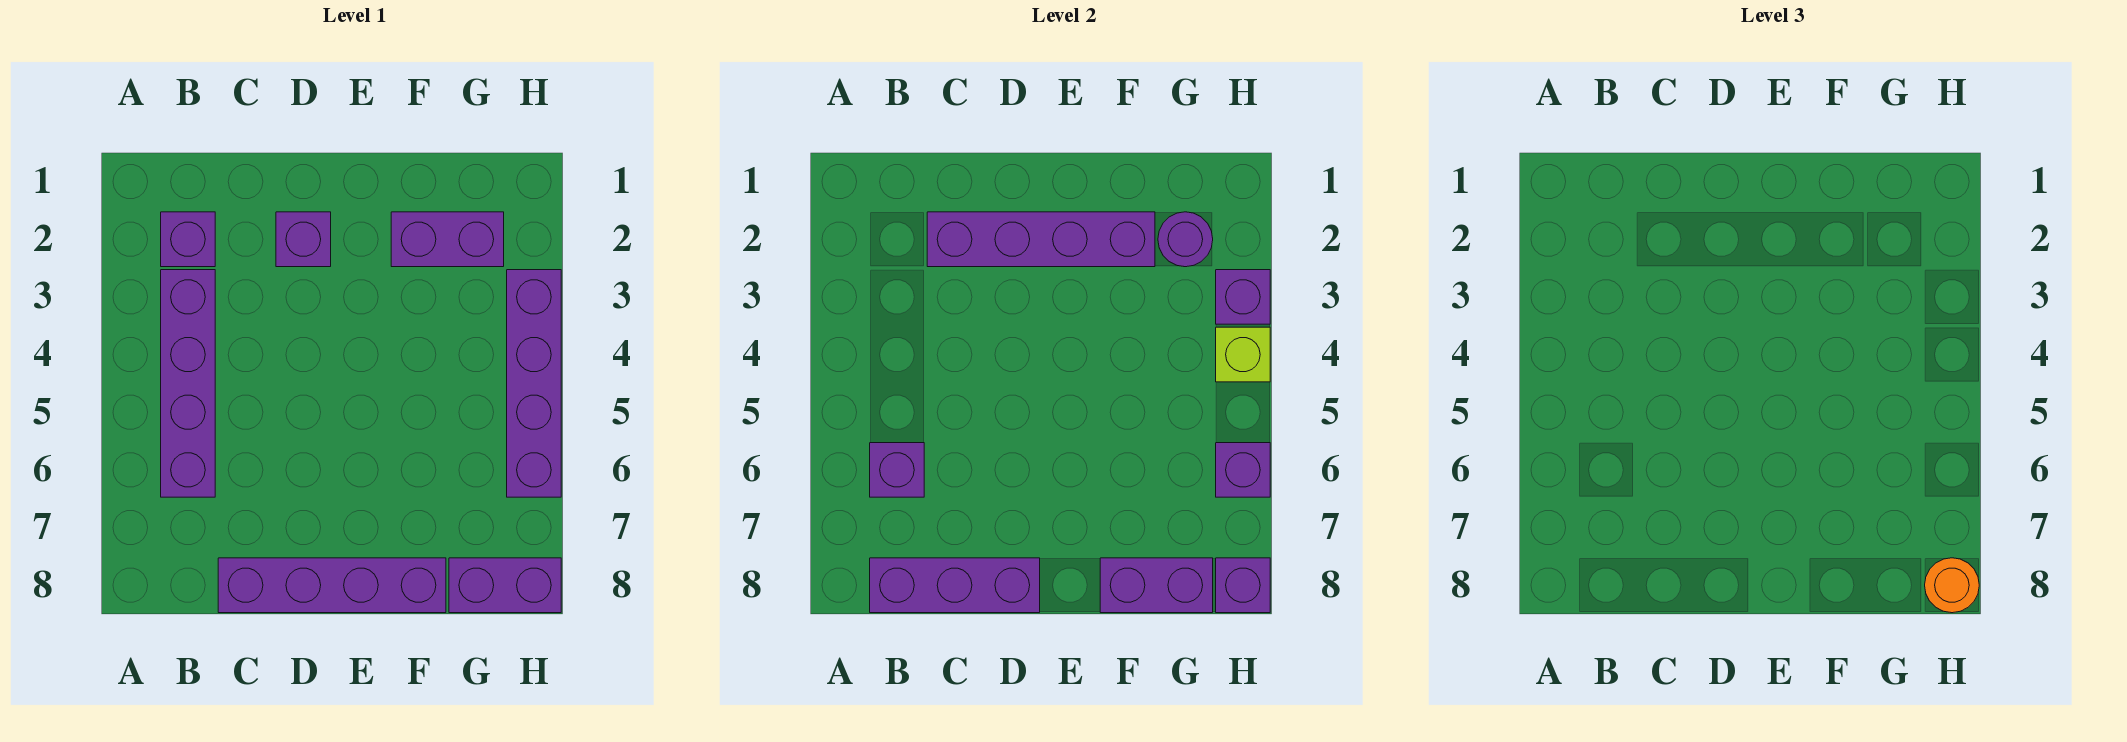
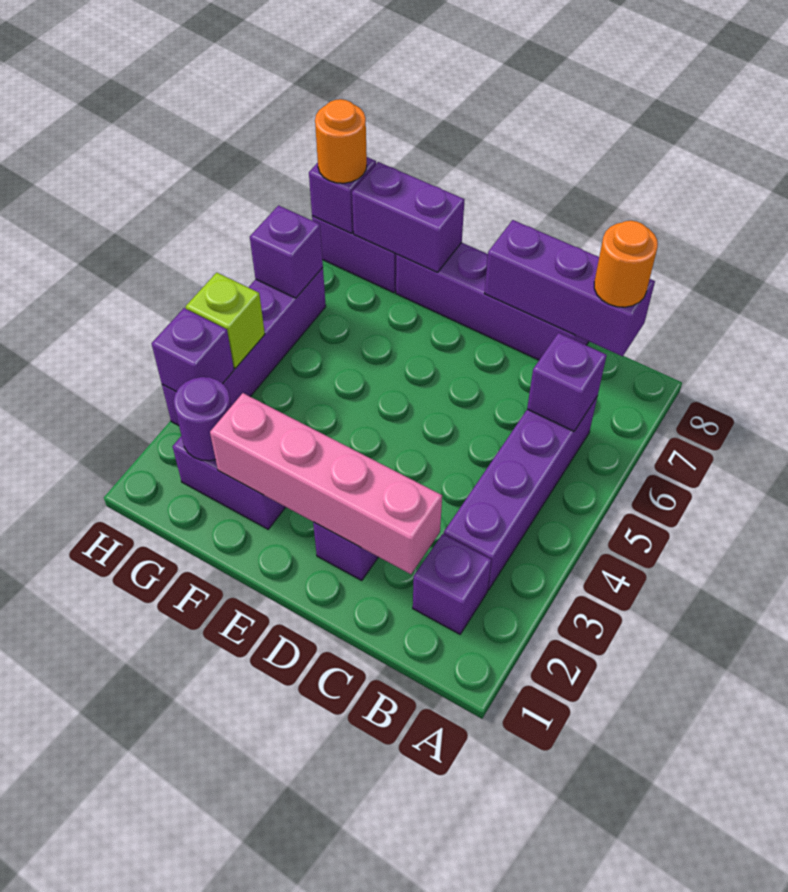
none -> orange round brick B8 level 3
purple brick C2:F2 level 2 -> pink brick C2:F2 level 2

